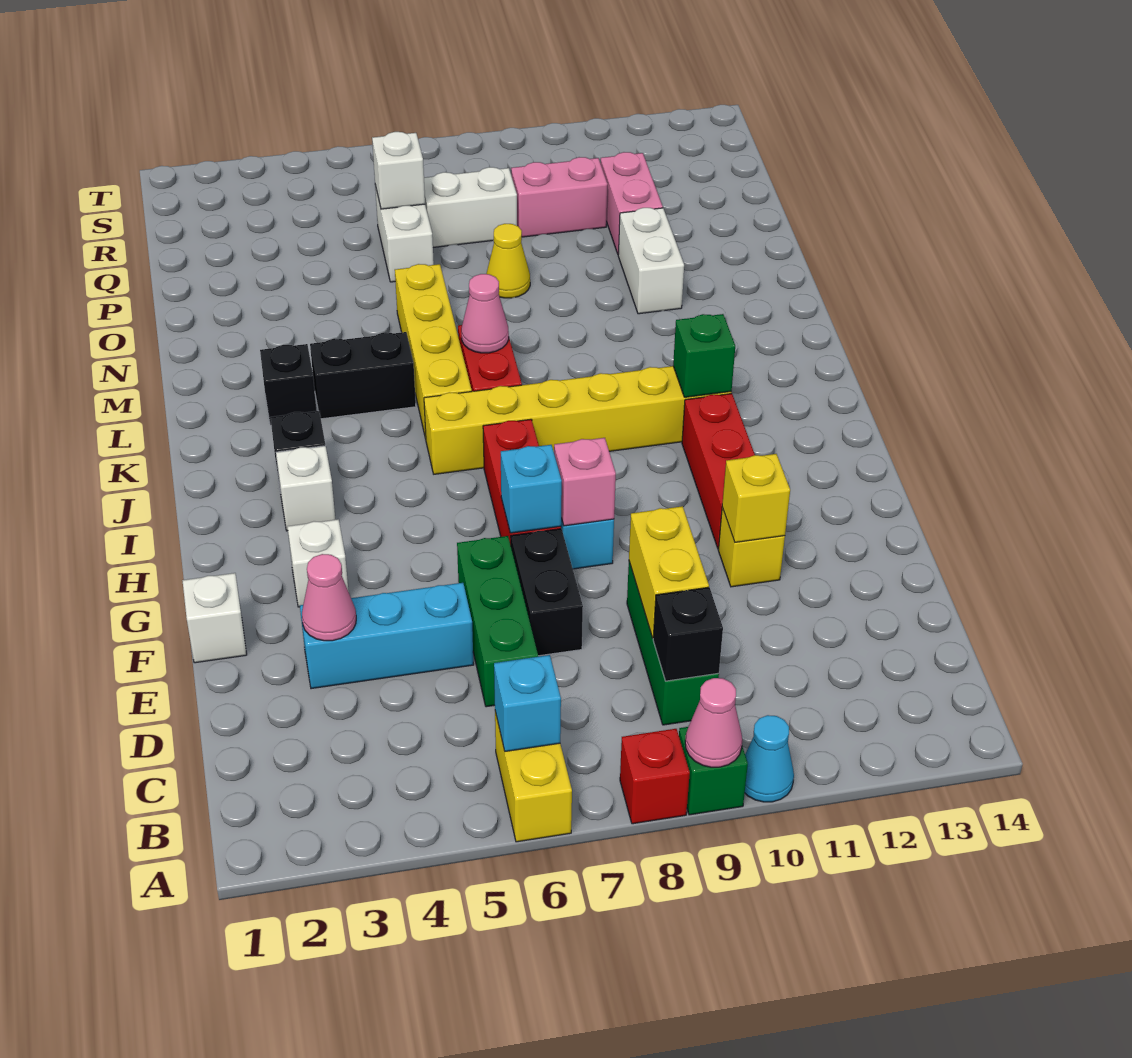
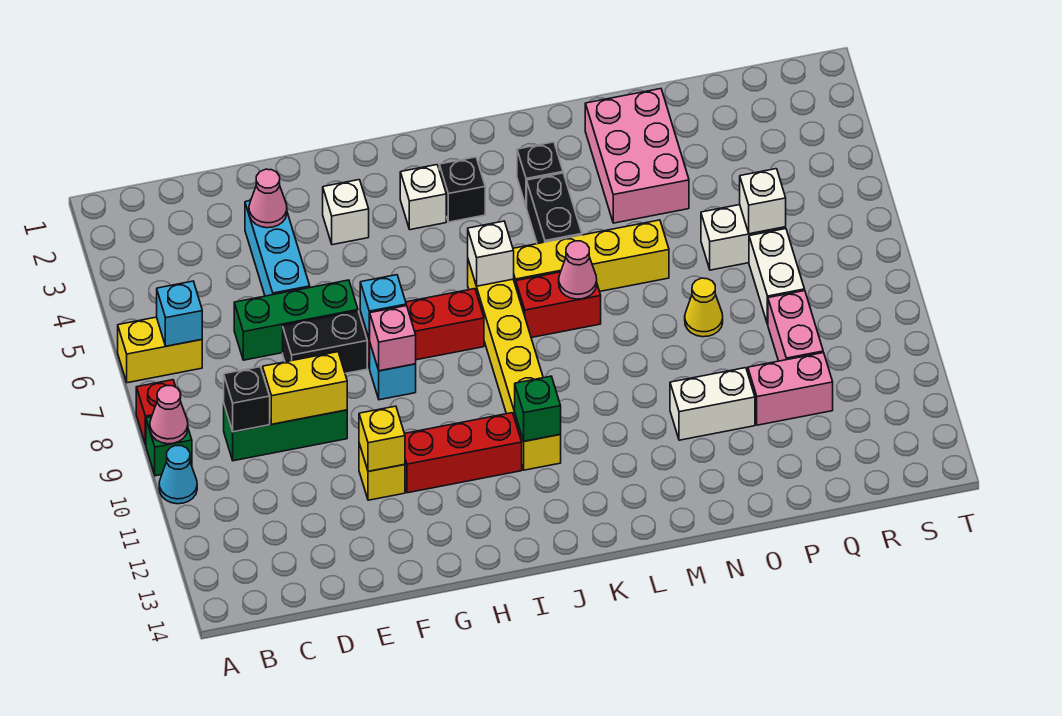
white brick F1 level 1 -> white brick J6 level 2
none -> pink brick N2:O4 level 1

